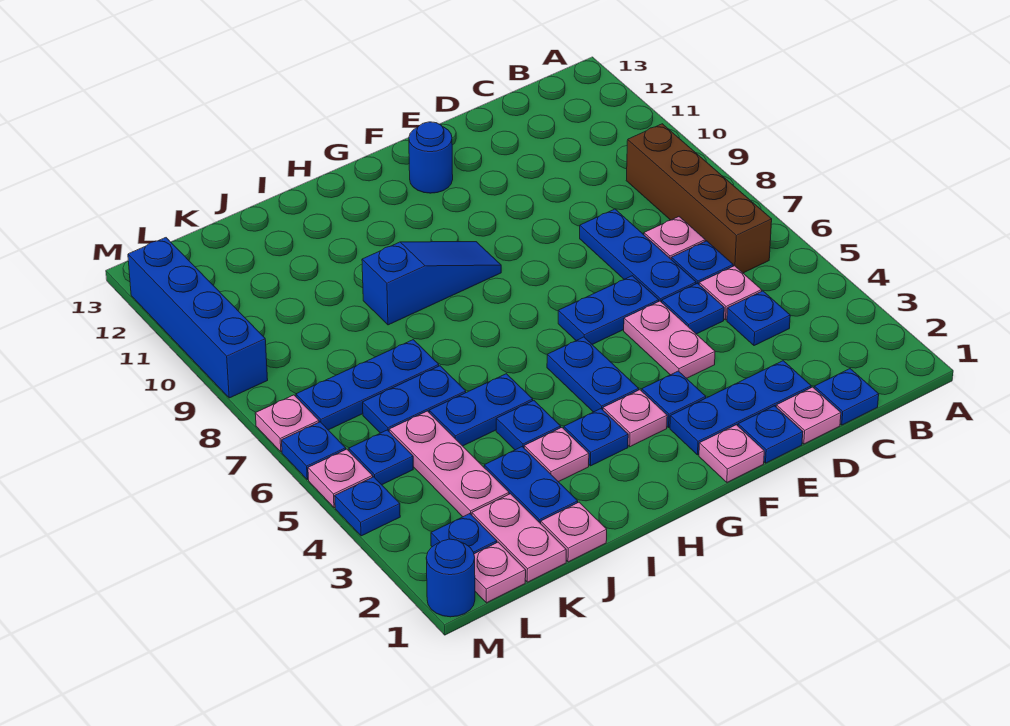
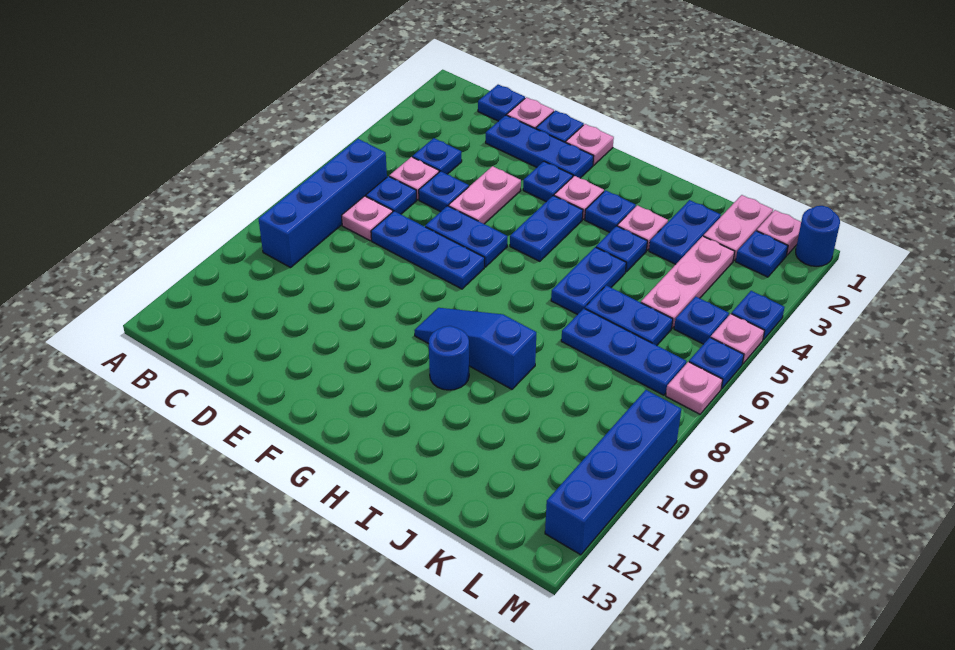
brown brick B6:B9 level 1 -> blue brick B6:B9 level 1
blue plate D6:D8 level 1 -> blue plate D7:F7 level 1
blue round brick F12 level 1 -> blue round brick H10 level 1
blue plate I5:J5 level 1 -> blue plate I5:I6 level 1
pink plate J1 level 1 -> none

